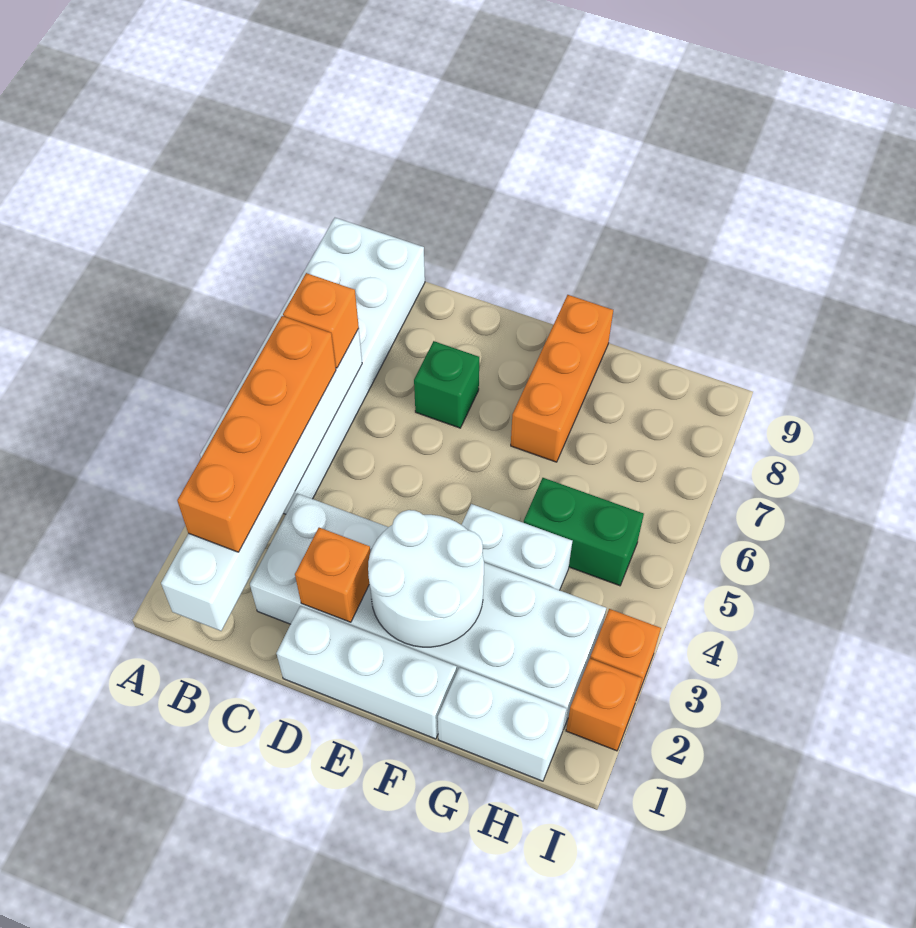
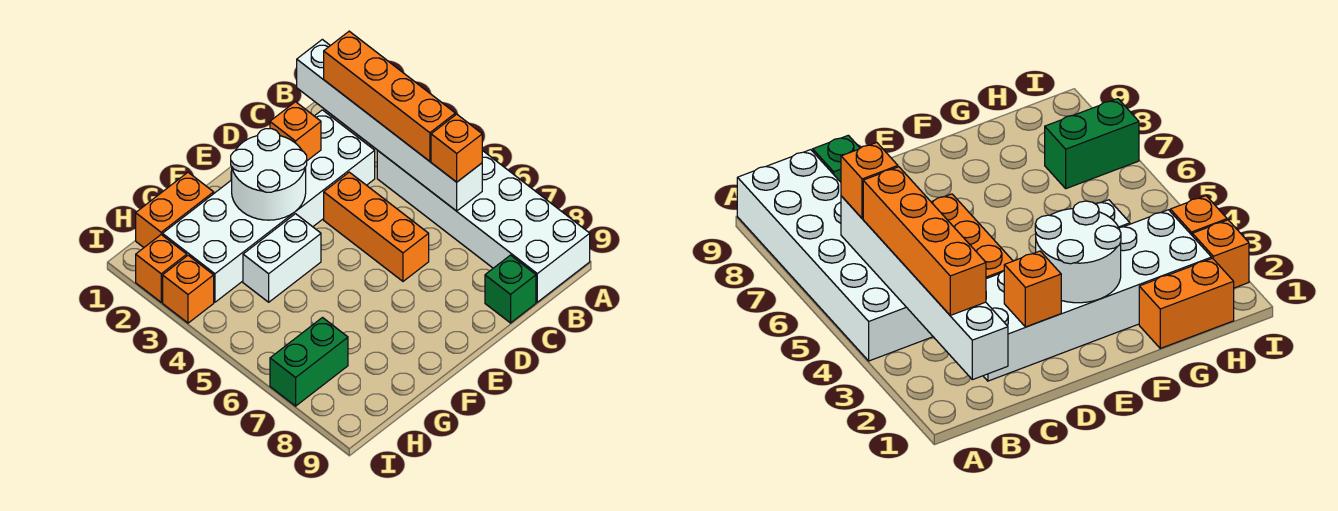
white brick D1:F1 level 1 -> none
green brick D7 level 1 -> green brick C9 level 1
orange brick F7:F9 level 1 -> orange brick D4:D6 level 1
white brick G1:H1 level 1 -> orange brick G1:H1 level 1
green brick G5:H5 level 1 -> green brick H7:I7 level 1

